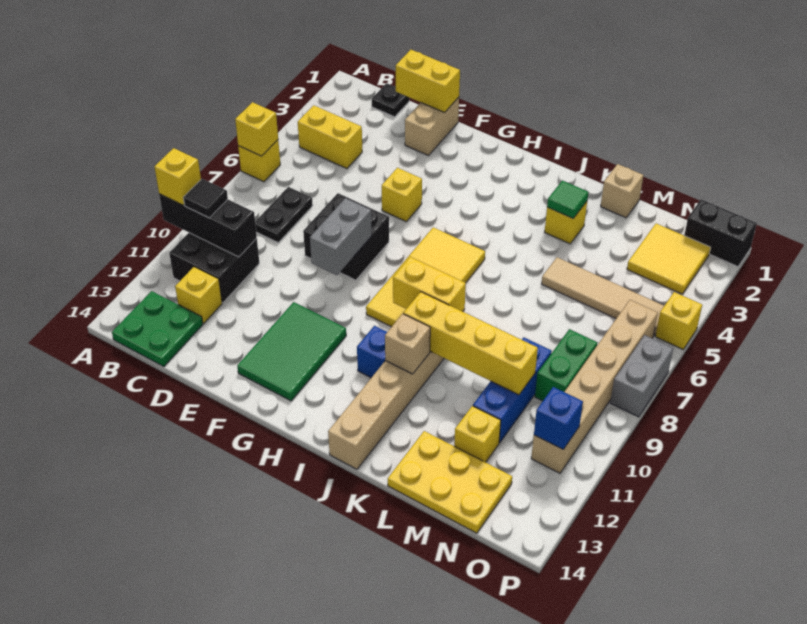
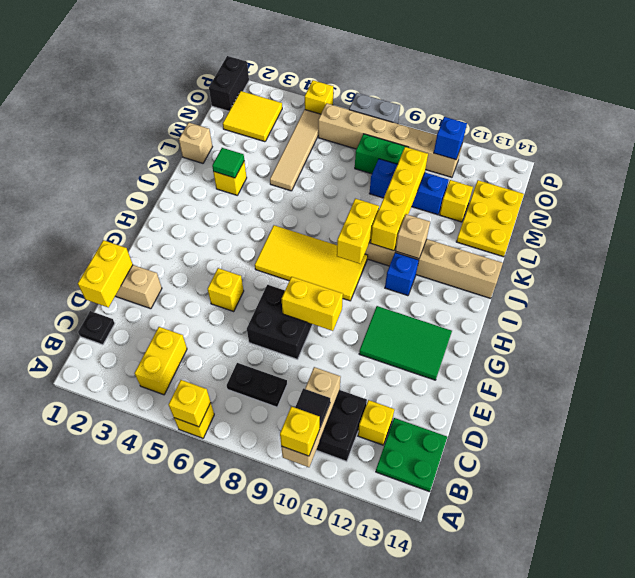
black brick A10:C10 level 2 -> tan brick A10:C10 level 2
grey brick F8:F9 level 2 -> yellow brick F8:F9 level 2

